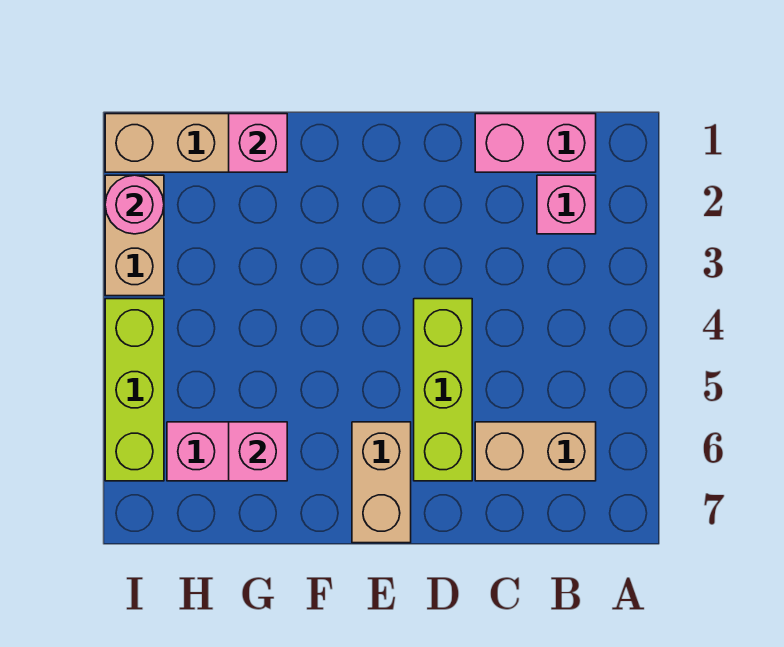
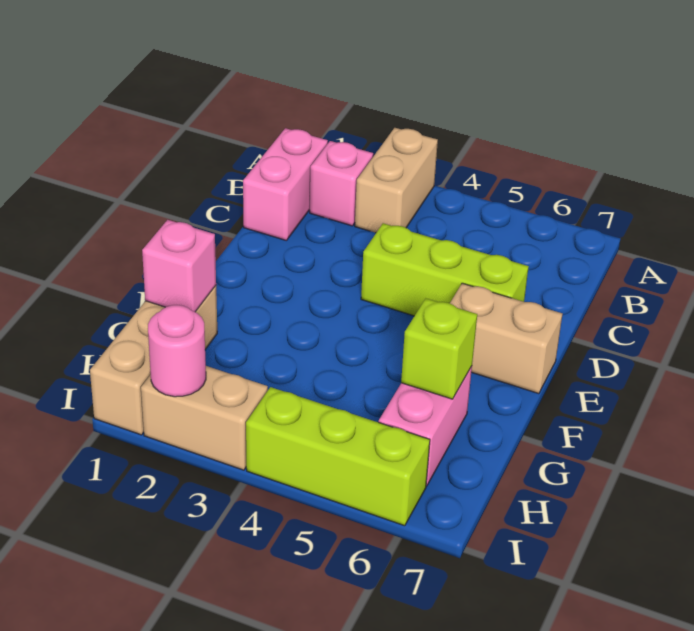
tan brick B6:C6 level 1 -> tan brick A3:B3 level 1
pink brick G6 level 2 -> lime brick G6 level 2

